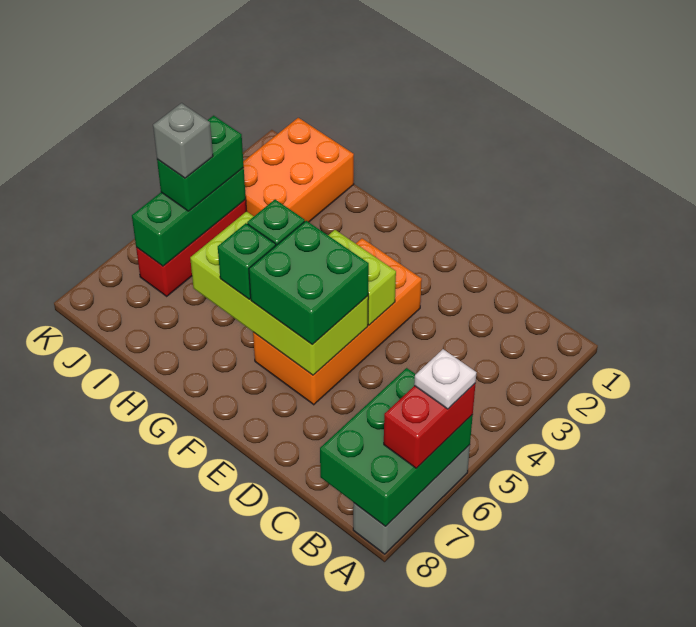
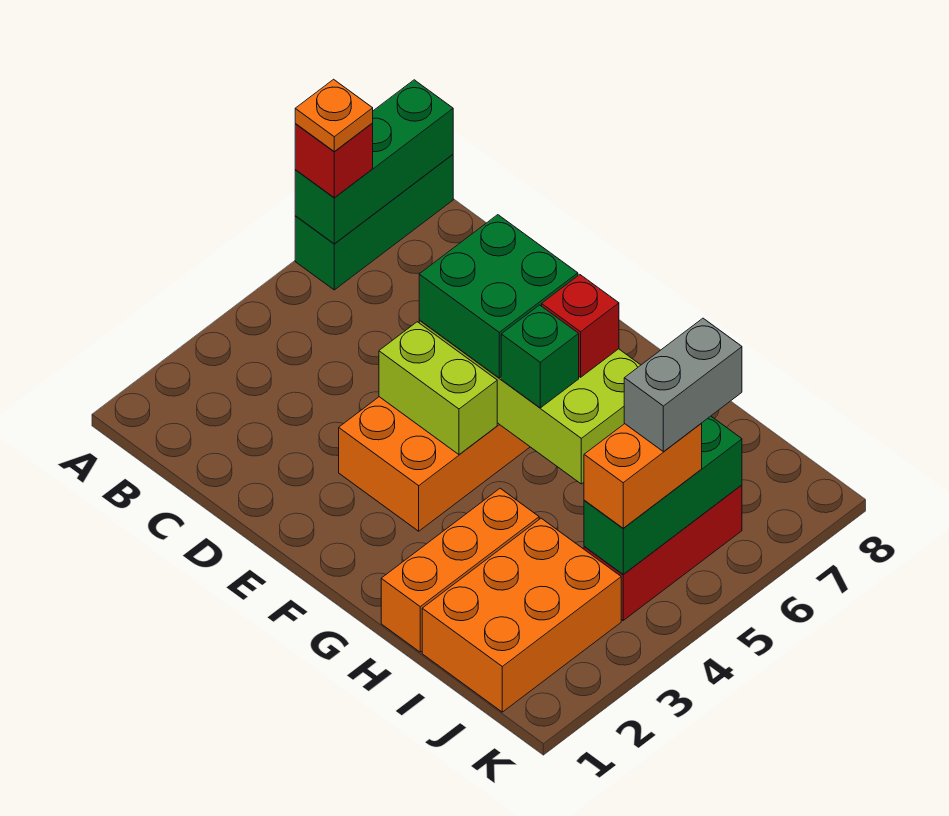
grey brick A6:A8 level 1 -> green brick A6:A8 level 1
green brick A6:B8 level 2 -> green brick A6:A8 level 2
red brick A6:A7 level 3 -> red brick A6 level 3
white plate A6 level 4 -> orange plate A6 level 4
green brick G6 level 3 -> red brick G6 level 3
none -> orange brick H1:H3 level 1
green brick J4:J5 level 3 -> orange brick J4:J5 level 3
grey brick J5 level 4 -> grey brick J5:J6 level 4

